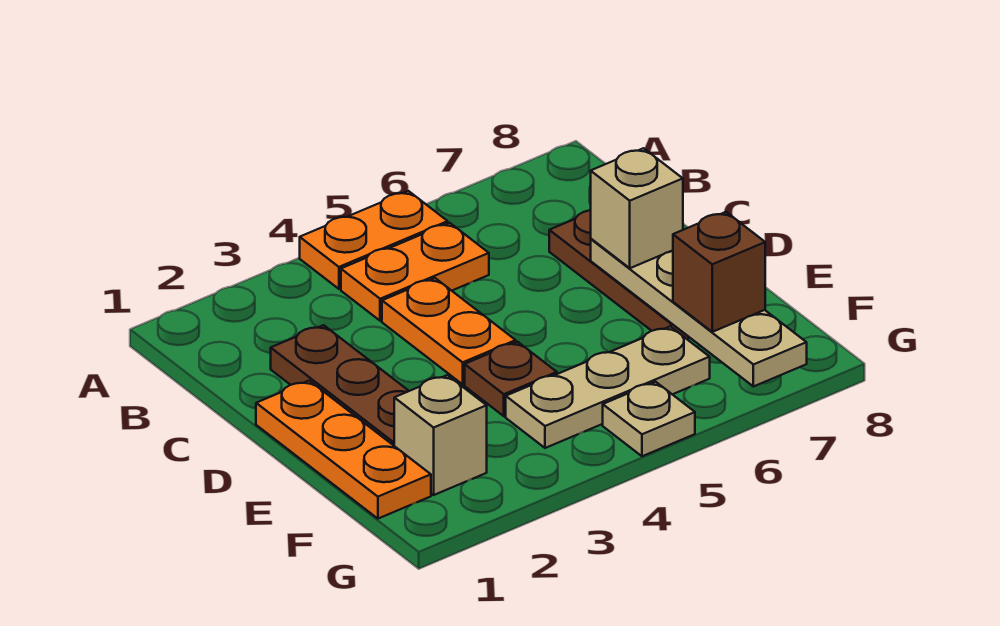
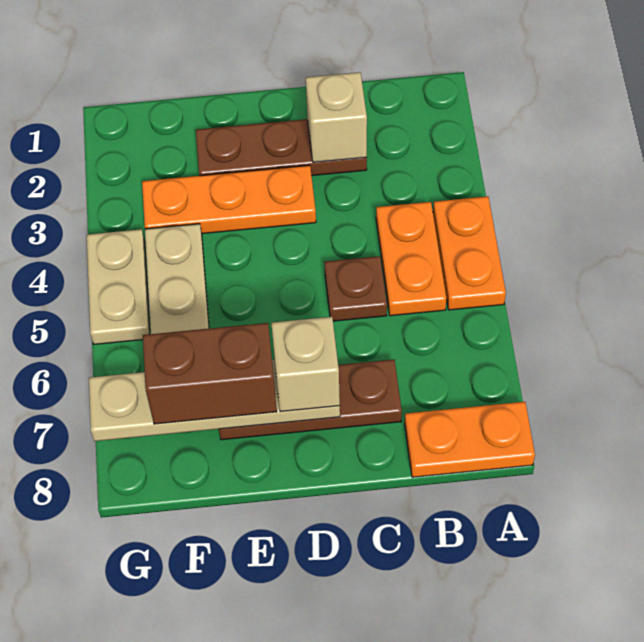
orange plate C4:D4 level 1 -> orange plate A8:B8 level 1
orange plate D1:F1 level 1 -> orange plate D3:F3 level 1
brown plate E4 level 1 -> brown plate C5 level 1
tan brick F2 level 1 -> tan brick C2 level 2
brown brick F7 level 3 -> brown brick E7:F7 level 3
tan plate G5 level 1 -> tan plate G4:G5 level 1

